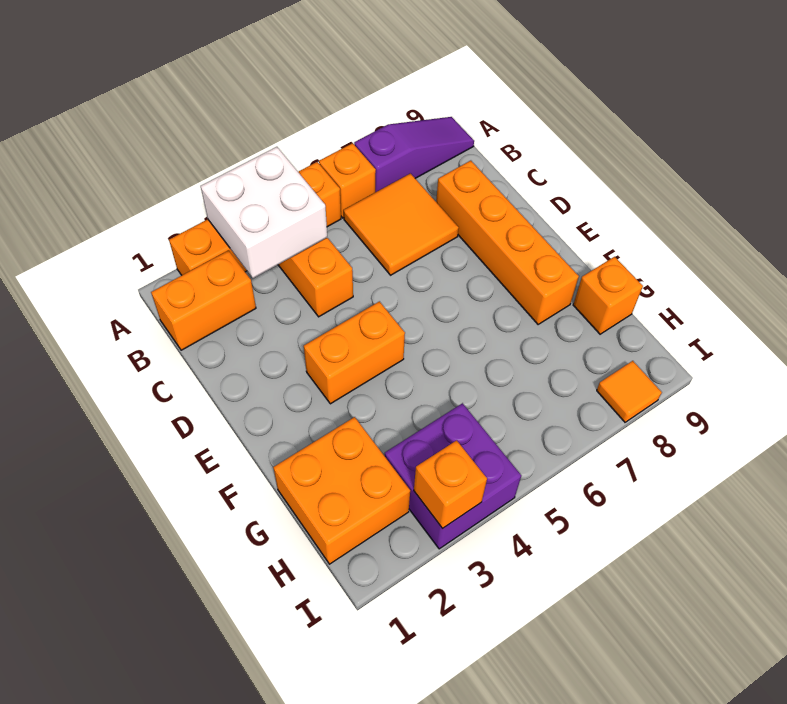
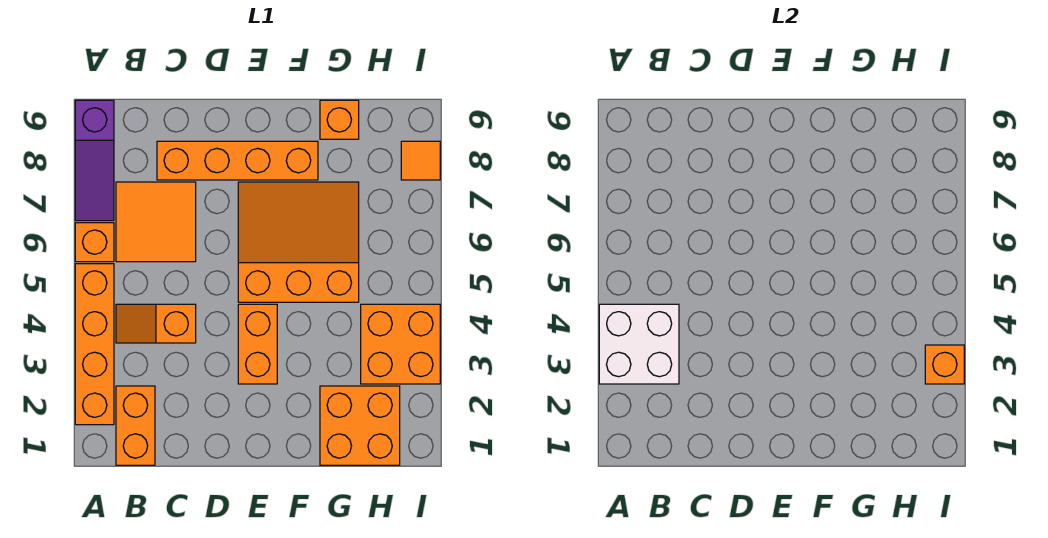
purple slope A7:A9 level 1 top 7 -> purple slope A7:A9 level 1 top 9
none -> orange slope E5:G7 level 1 top 5
purple brick H3:I4 level 1 -> orange brick H3:I4 level 1

